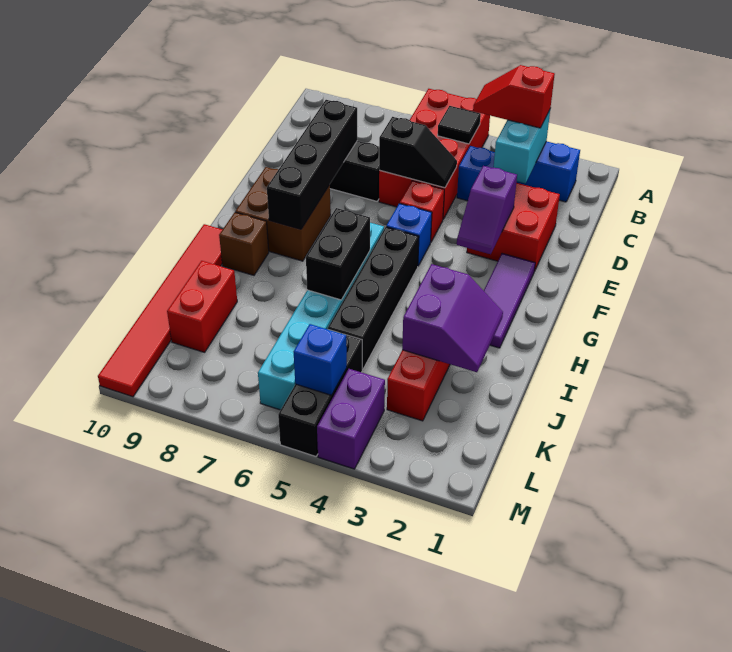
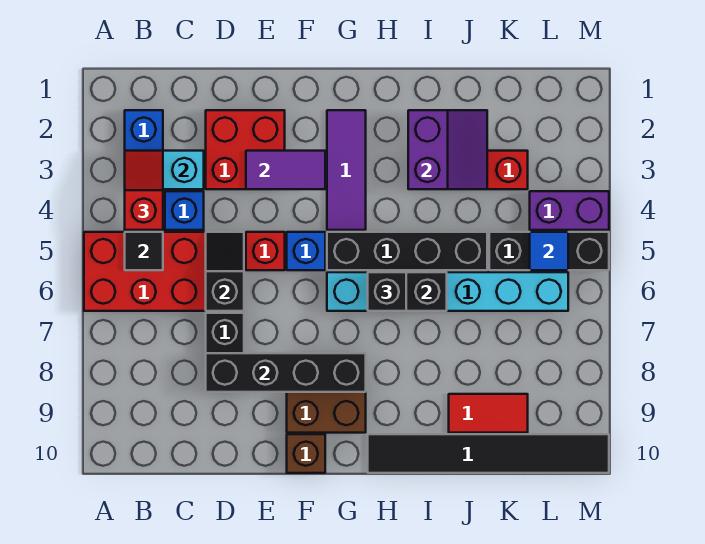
red slope B3:B4 level 3 top 3 -> red slope B3:B4 level 3 top 4
purple slope E3:F3 level 2 top E -> purple tile E3:F3 level 2
purple tile F2:H2 level 1 -> purple tile G2:G4 level 1
none -> black brick H6 level 3
brown brick H9 level 1 -> brown brick F10 level 1
red tile H10:M10 level 1 -> black tile H10:M10 level 1
purple slope I2:J3 level 2 top 3 -> purple slope I2:J3 level 2 top I
red brick J9:K9 level 1 -> red tile J9:K9 level 1
blue brick L5 level 2 -> blue tile L5 level 2

